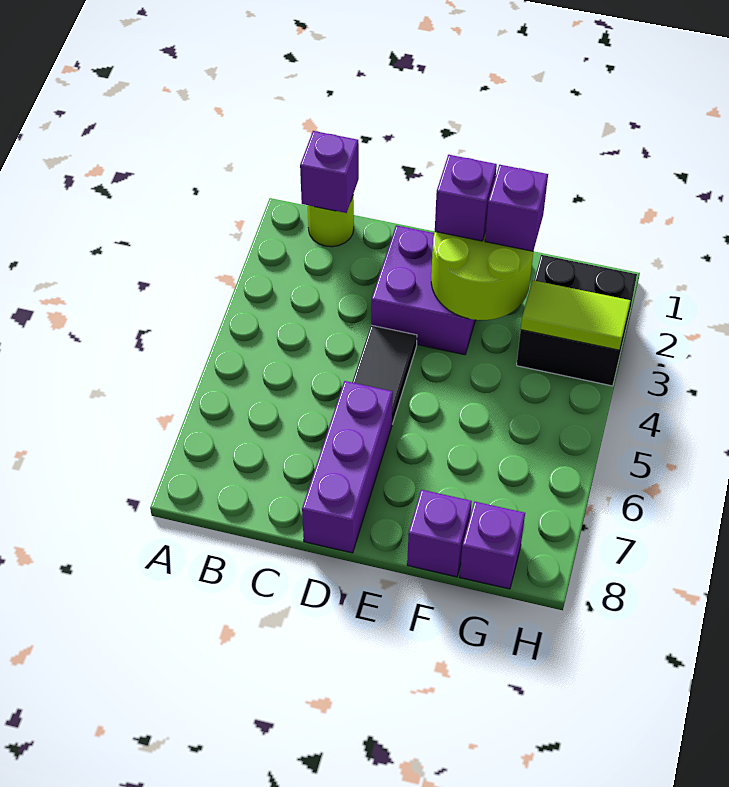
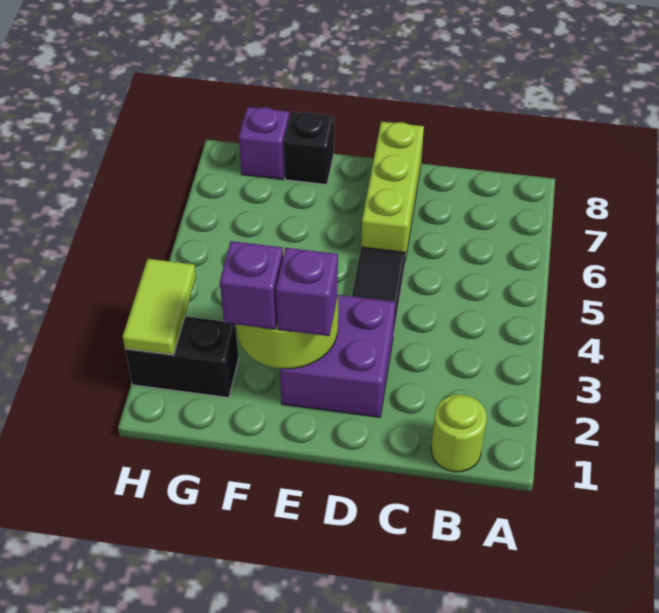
purple brick B1 level 2 -> none
purple brick D6:D8 level 1 -> lime brick D6:D8 level 1
purple brick F8 level 1 -> black brick F8 level 1
black brick G2:H3 level 1 -> black brick G2:H2 level 1
lime tile G3:H3 level 2 -> lime tile H2:H3 level 2

